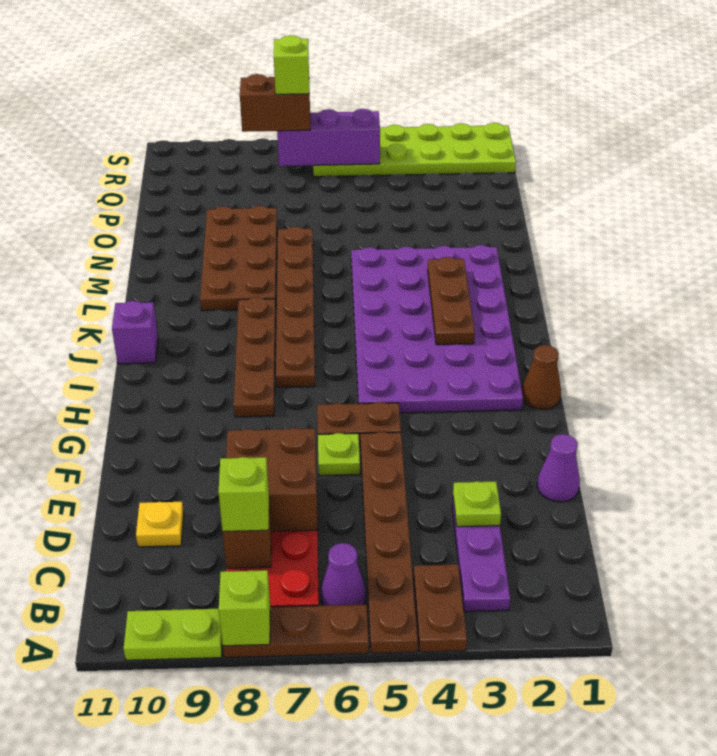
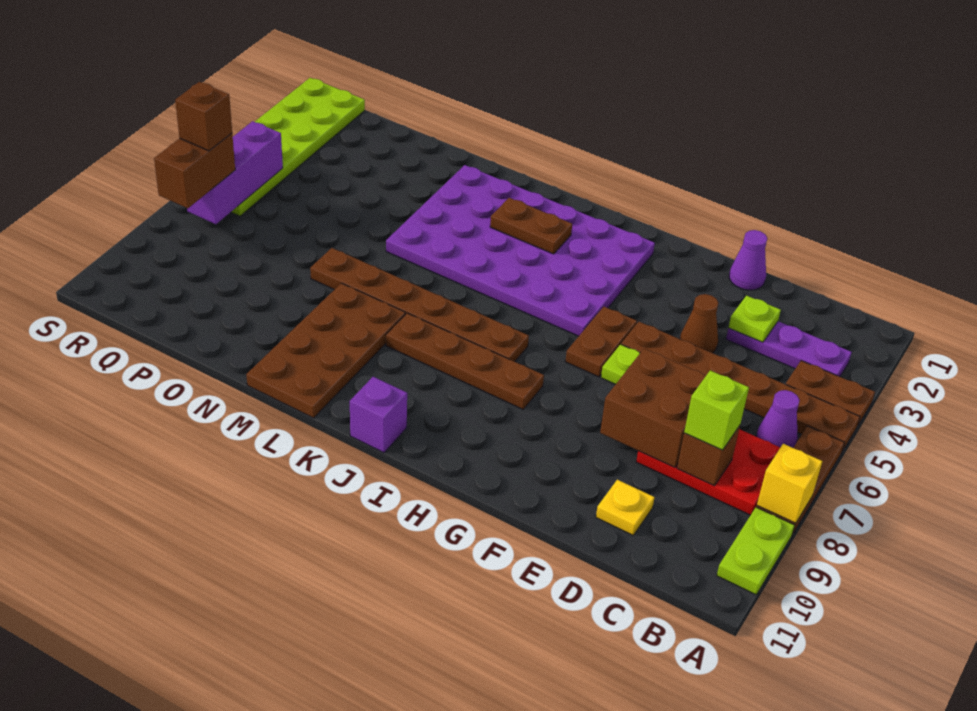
lime brick A8 level 2 -> yellow brick A8 level 2
brown cone H1 level 1 -> brown cone E4 level 1
brown plate J3:L3 level 2 -> brown plate J3:K3 level 2
brown plate L8:O9 level 1 -> brown plate L8:M11 level 1
lime brick R7 level 4 -> brown brick R7 level 4

